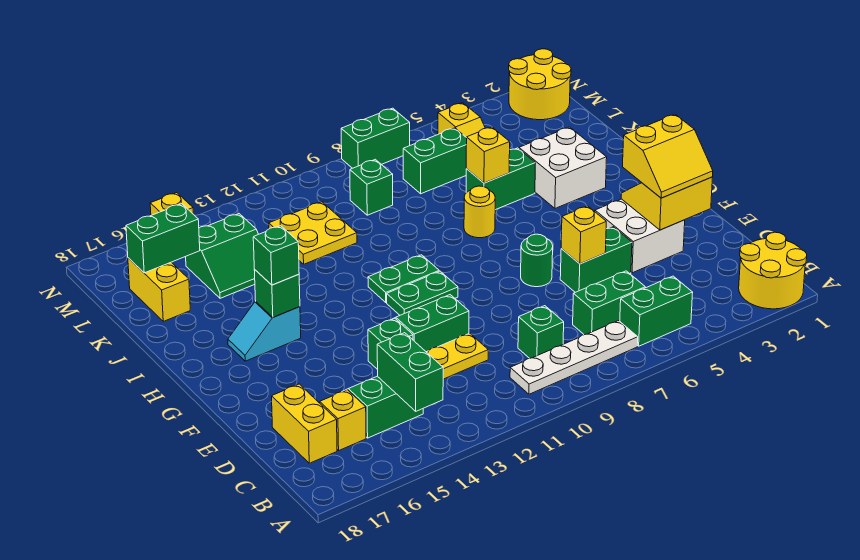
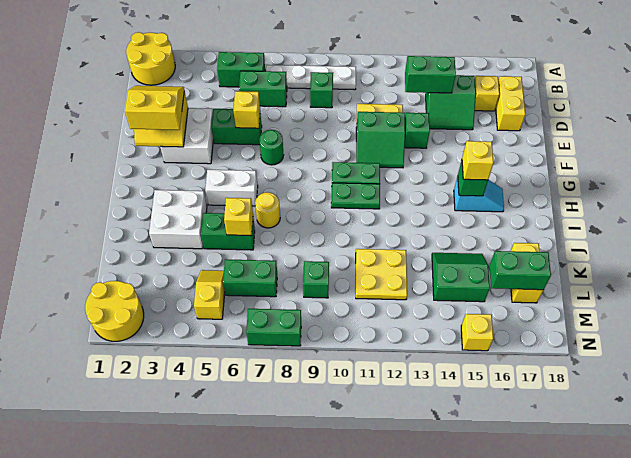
green brick B14:C14 level 2 -> green brick C13:C14 level 2
none -> white brick H5:H6 level 1
green brick H15 level 3 -> yellow brick H15 level 3

